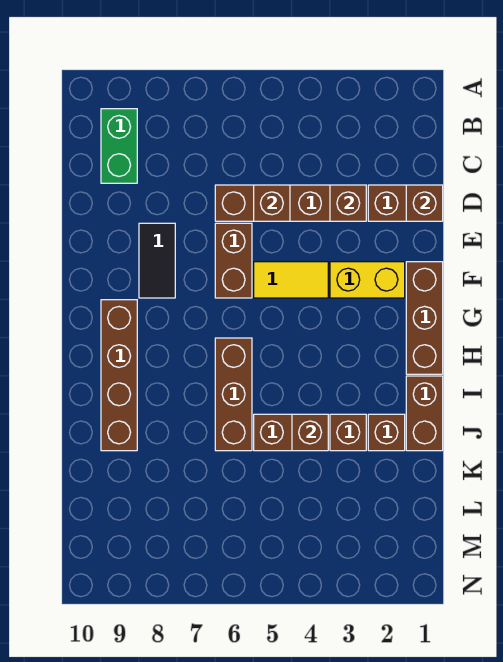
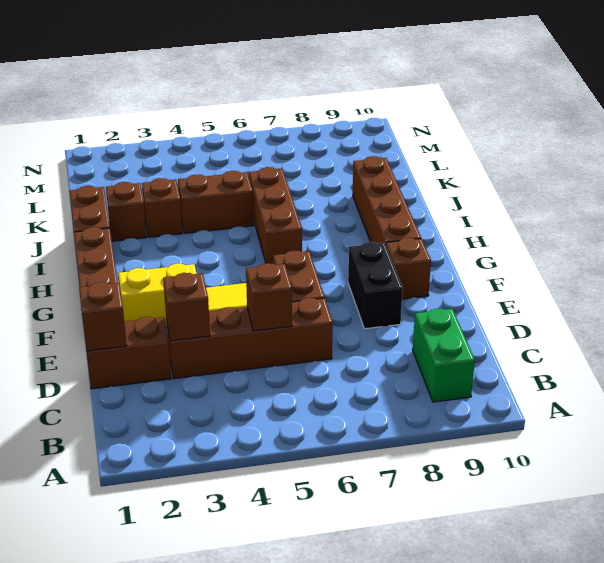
black tile E8:F8 level 1 -> black brick E8:F8 level 1
brown brick J4 level 2 -> brown brick F9 level 1

